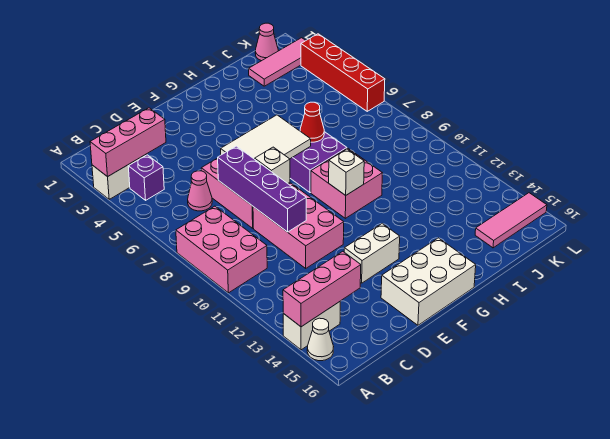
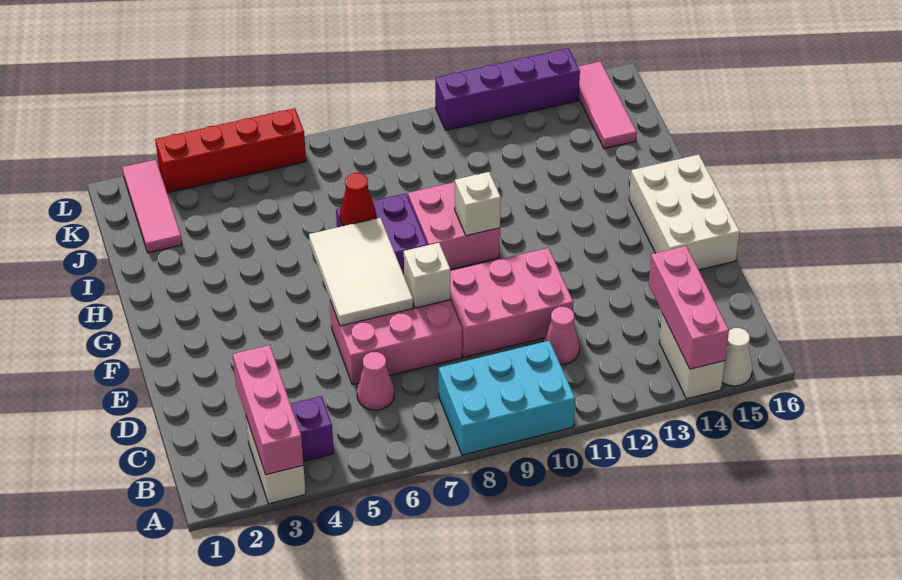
pink brick A8:B10 level 1 -> cyan brick A8:B10 level 1
purple brick D7:D10 level 2 -> purple brick L11:L14 level 1
white brick E13:F13 level 1 -> none
pink cone K1 level 1 -> pink cone C11 level 1

